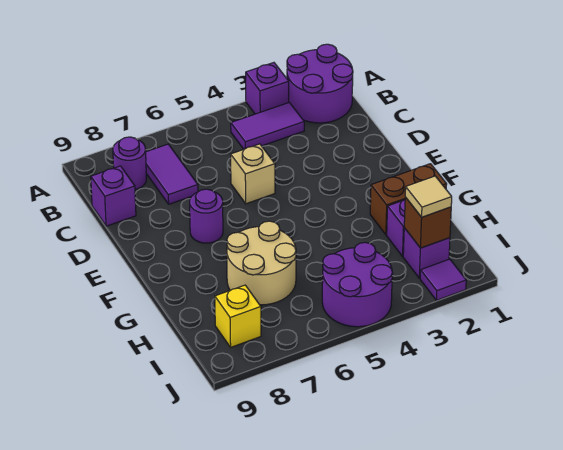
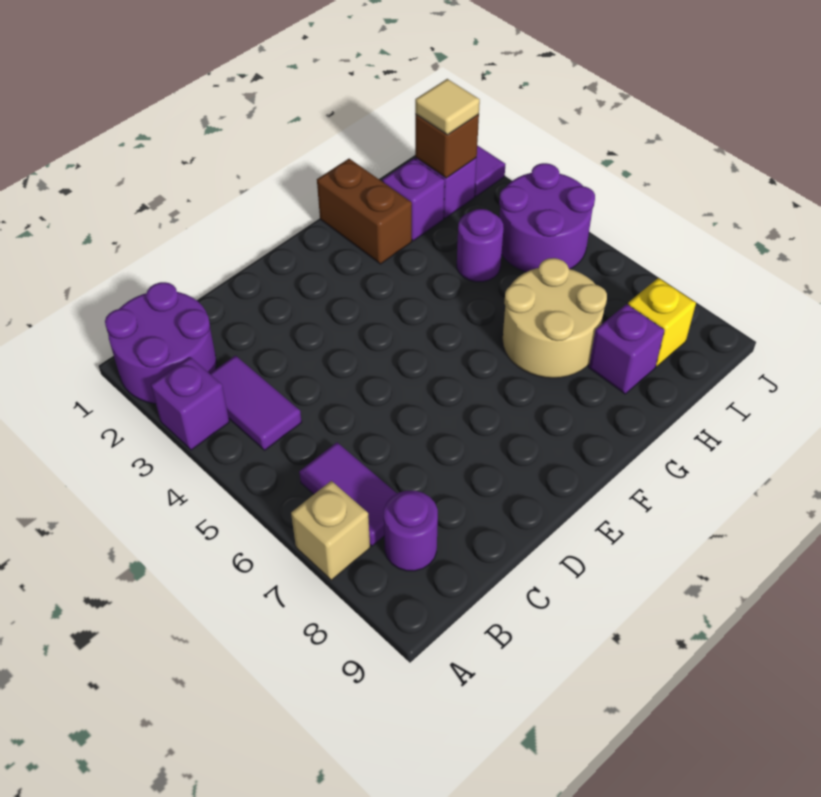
purple tile B7:C7 level 1 -> purple tile B6:B7 level 1
purple brick C9 level 1 -> purple brick H8 level 1
tan brick D5 level 1 -> tan brick A7 level 1
purple round brick E7 level 1 -> purple round brick H4 level 1

